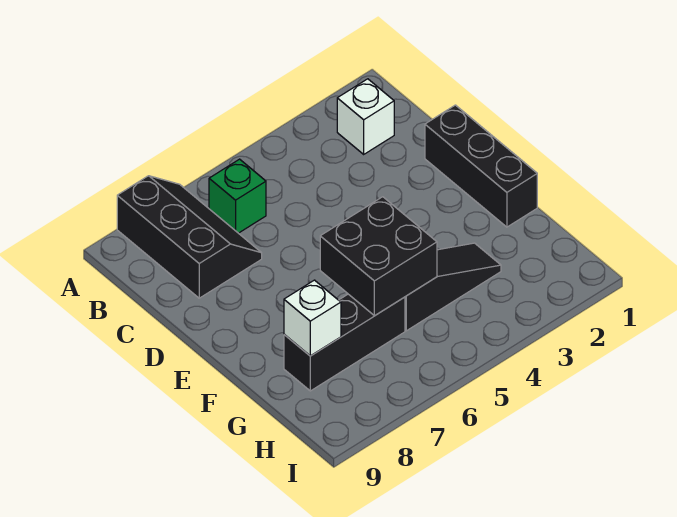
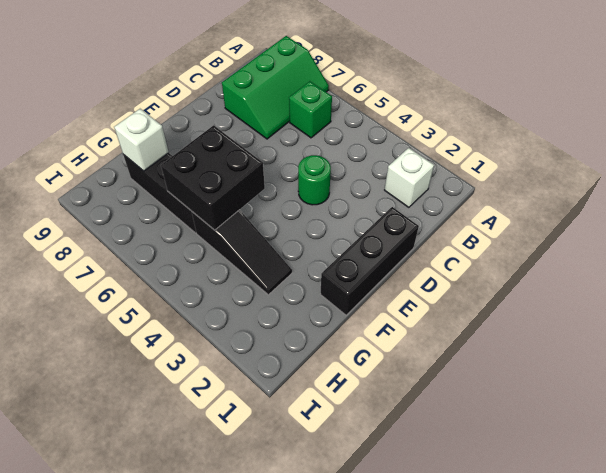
black slope A7:C8 level 1 top 8 -> green slope A7:C8 level 1 top 8
none -> green round brick D4 level 1

